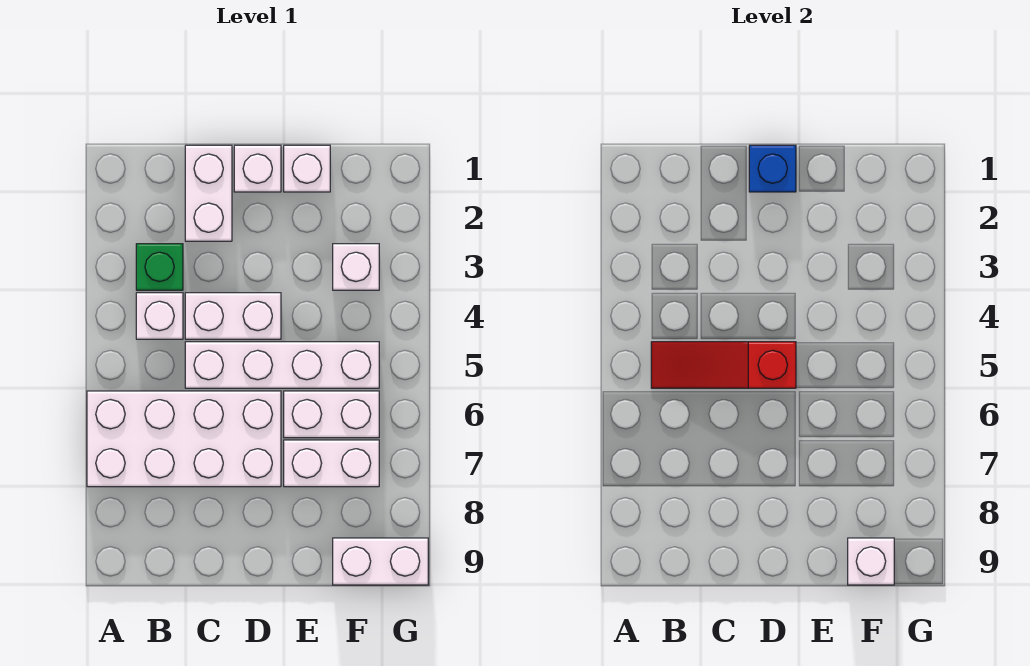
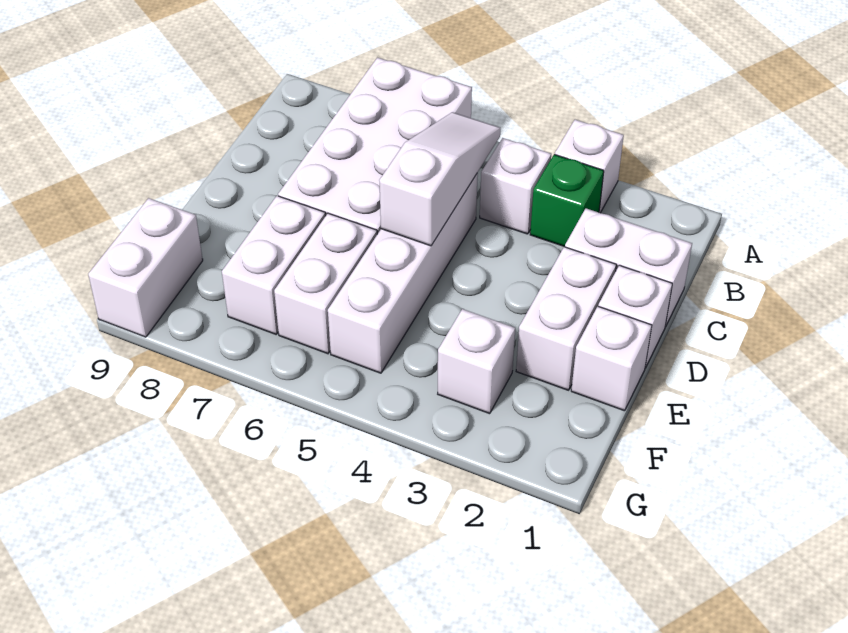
red slope B5:D5 level 2 top D -> white slope B5:D5 level 2 top D
white brick C4:D4 level 1 -> white brick D2:E2 level 1
blue brick D1 level 2 -> none
white brick F9 level 2 -> white brick A3 level 1

